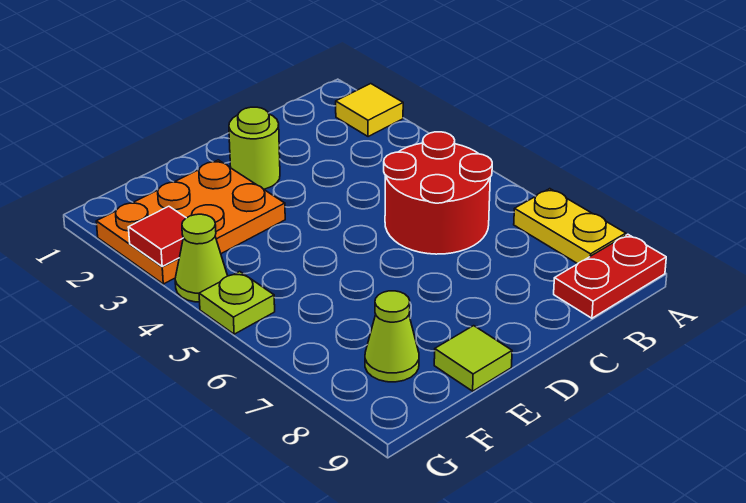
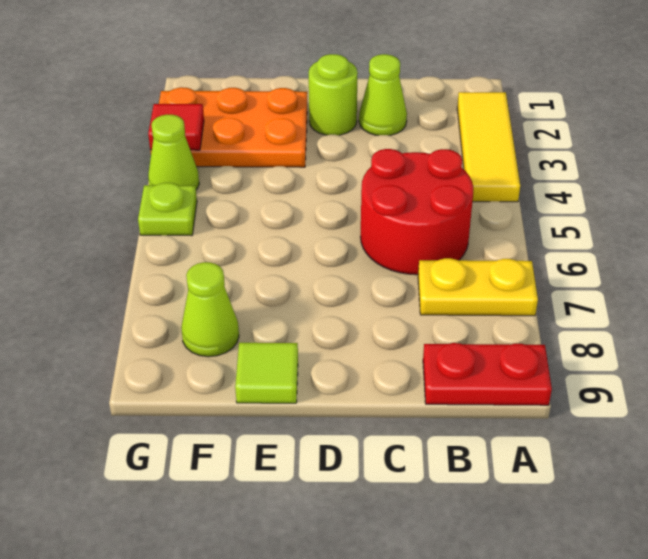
yellow tile A2 level 1 -> yellow tile A2:A4 level 1
yellow plate A7:A8 level 1 -> yellow plate A7:B7 level 1
none -> lime cone C2 level 1

